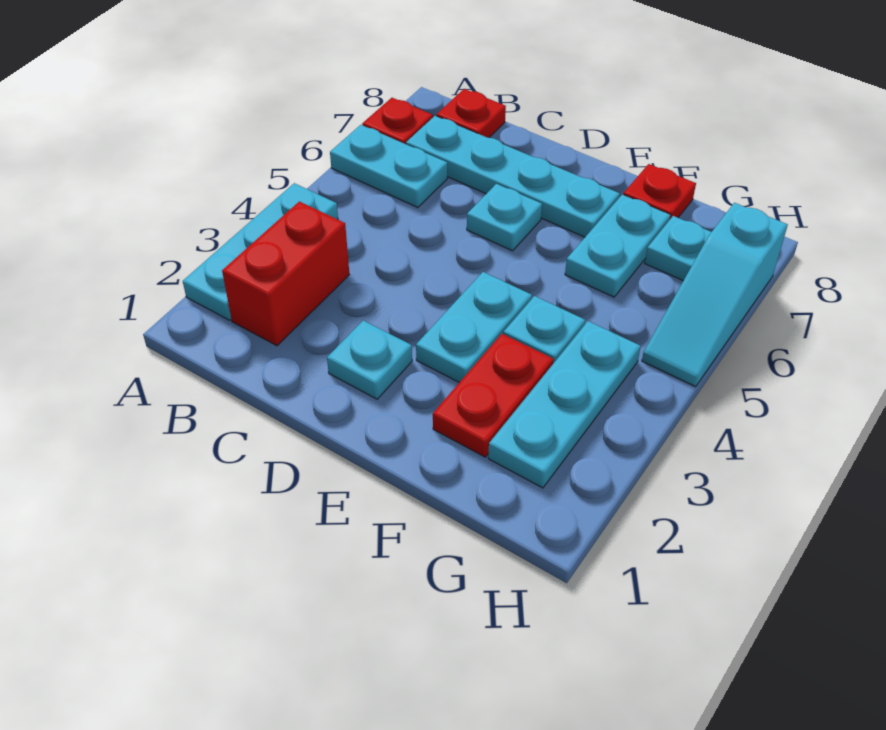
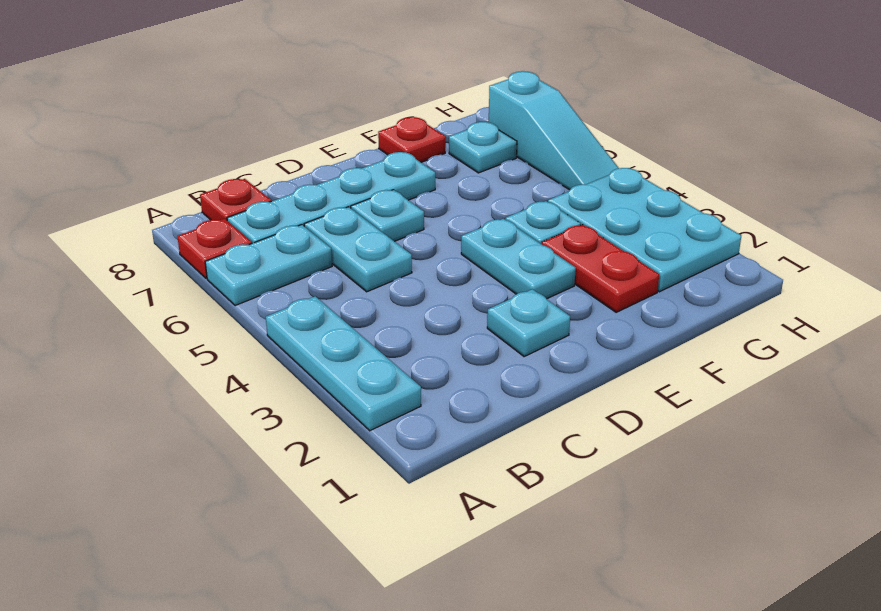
red brick B2:B3 level 1 -> none
cyan plate F6:F7 level 1 -> cyan plate C5:C6 level 1
cyan plate G2:G4 level 1 -> cyan plate G2:H4 level 1

